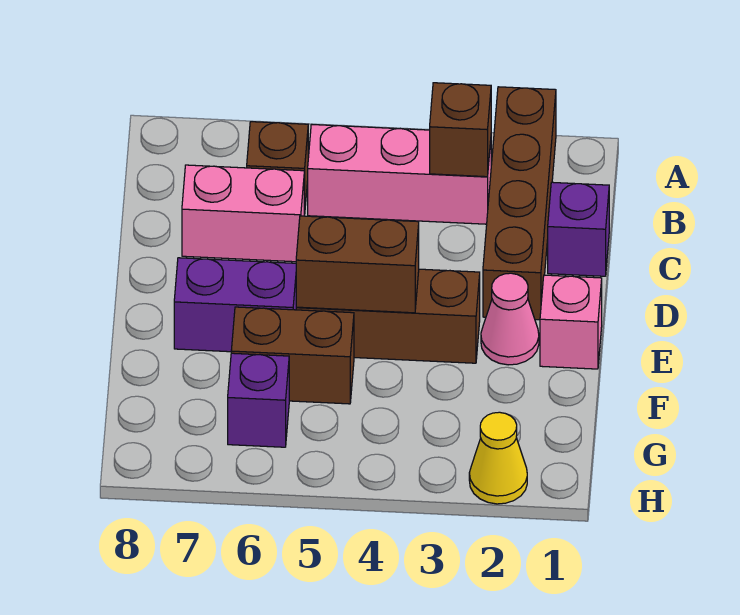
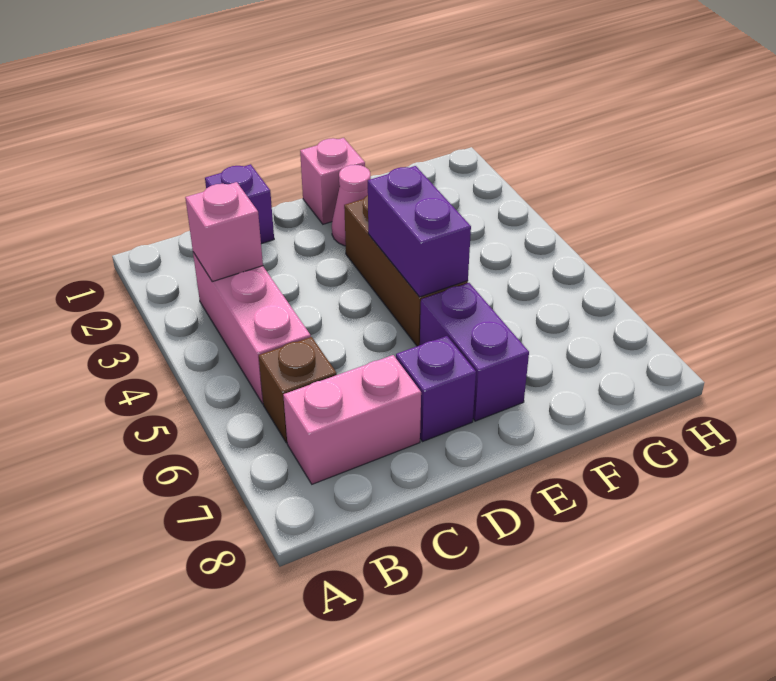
brown brick A2:D2 level 1 -> none
brown brick B3 level 2 -> pink brick B3 level 2
pink brick C6:C7 level 1 -> pink brick B7:C7 level 1
brown brick E4:E5 level 2 -> purple brick E4:E5 level 2
brown brick F5:F6 level 1 -> none
purple brick G6 level 1 -> purple brick D7 level 1
yellow cone H2 level 1 -> none

